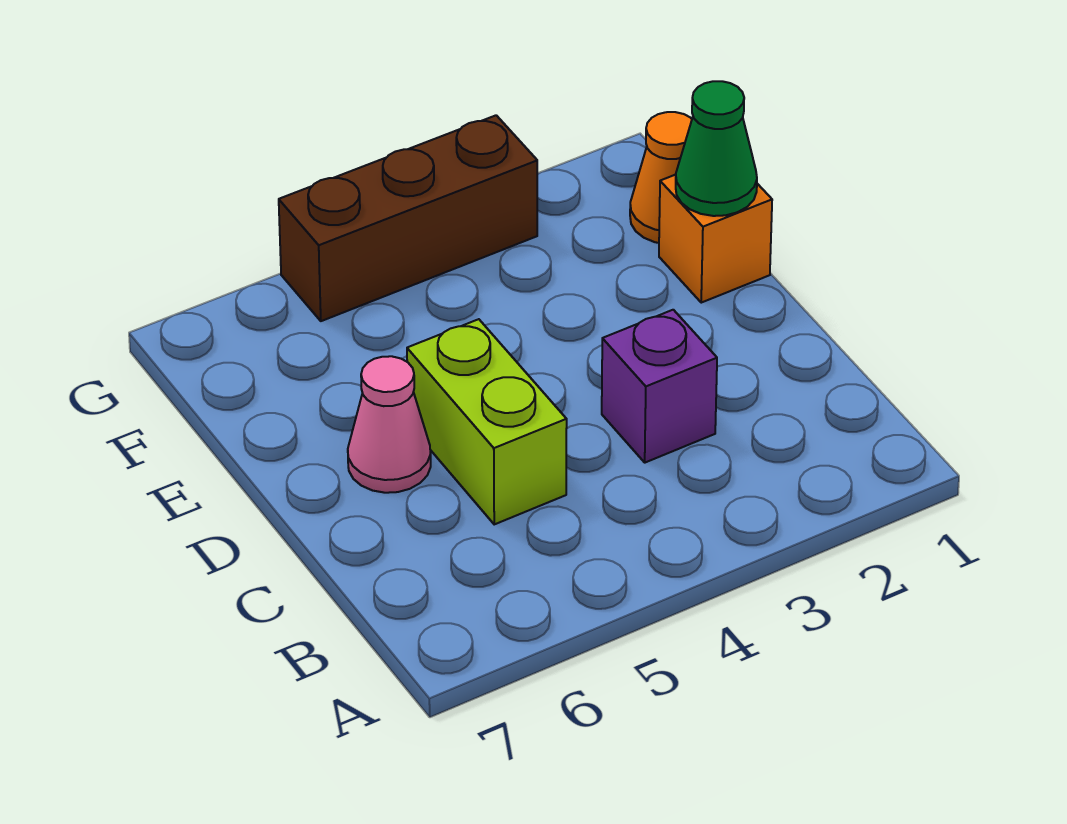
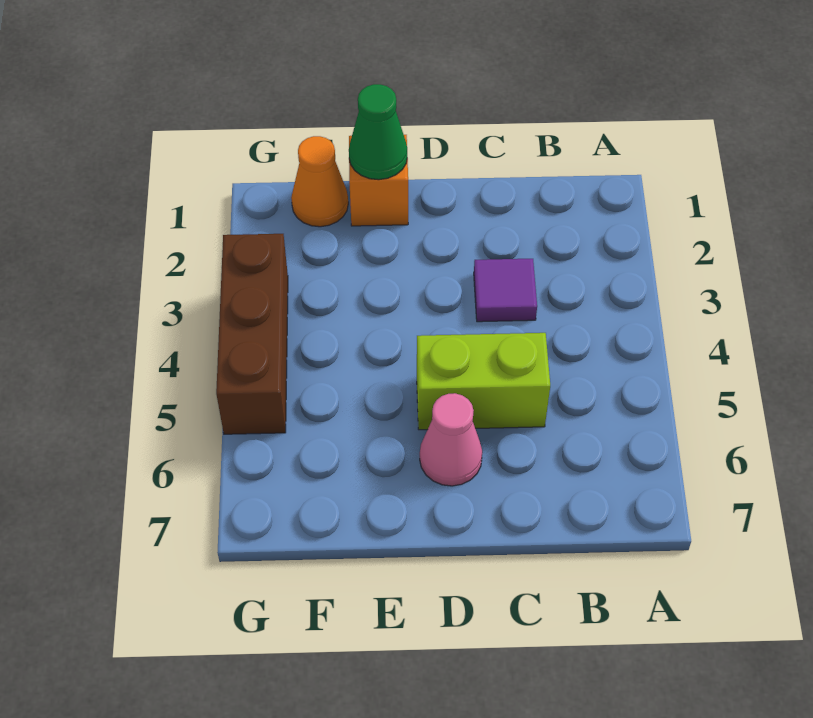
purple brick C3 level 1 -> purple tile C3 level 1

